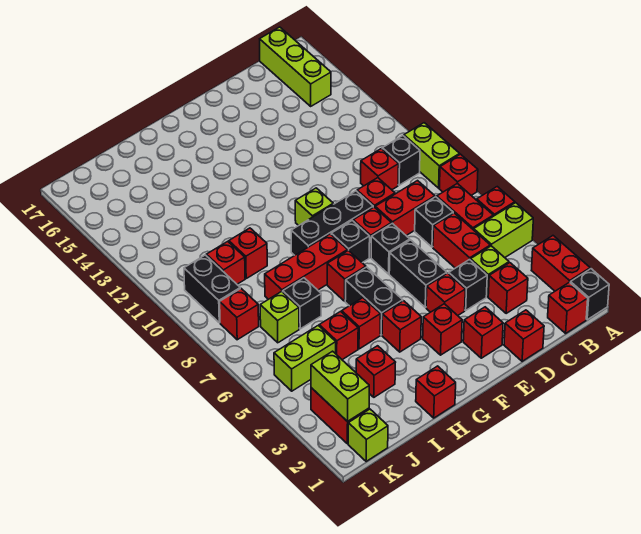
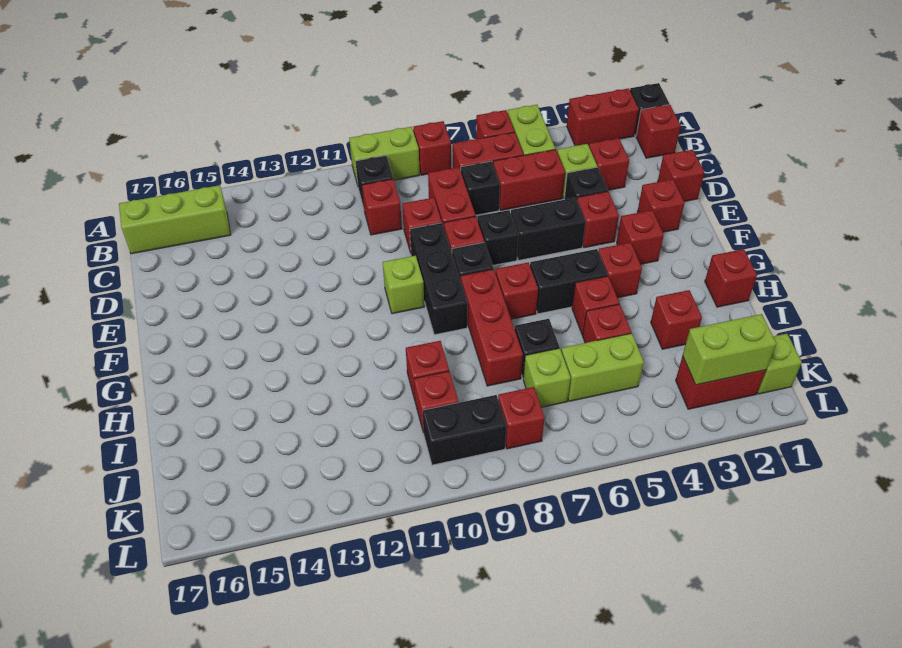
lime brick J5:K5 level 1 -> lime brick J5:J6 level 1

